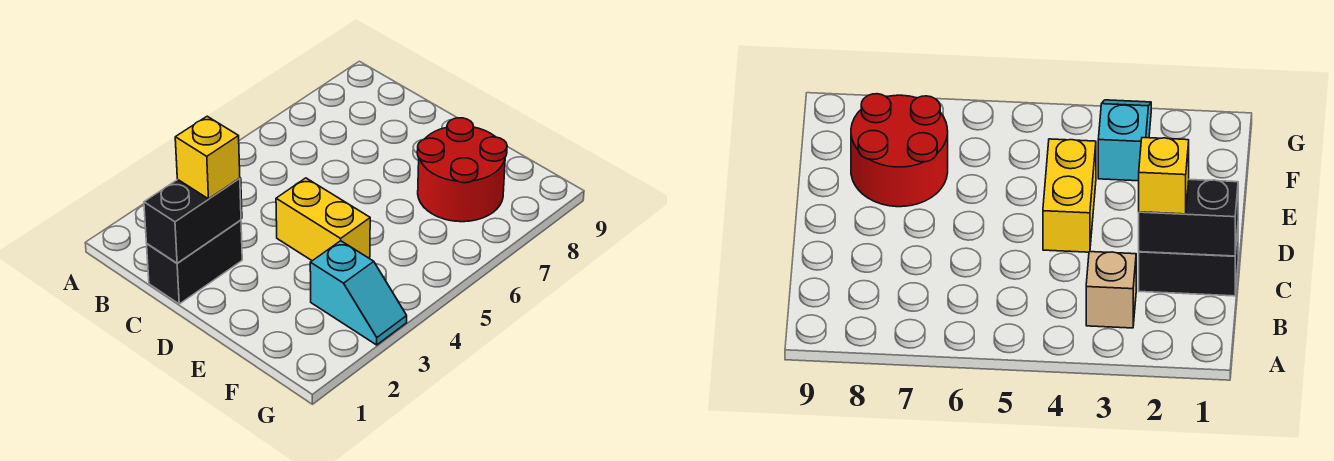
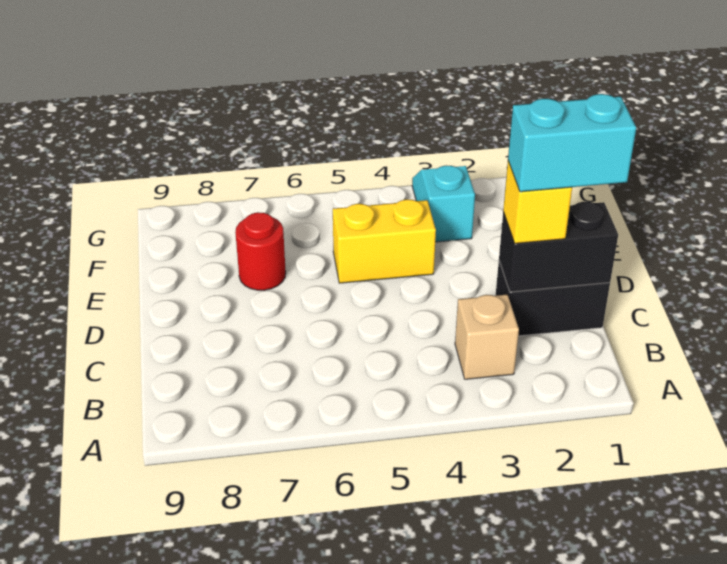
none -> cyan brick C1:C2 level 4
yellow brick D4:E4 level 1 -> yellow brick E4:E5 level 1
red round brick E7:F8 level 1 -> red round brick E7 level 1

